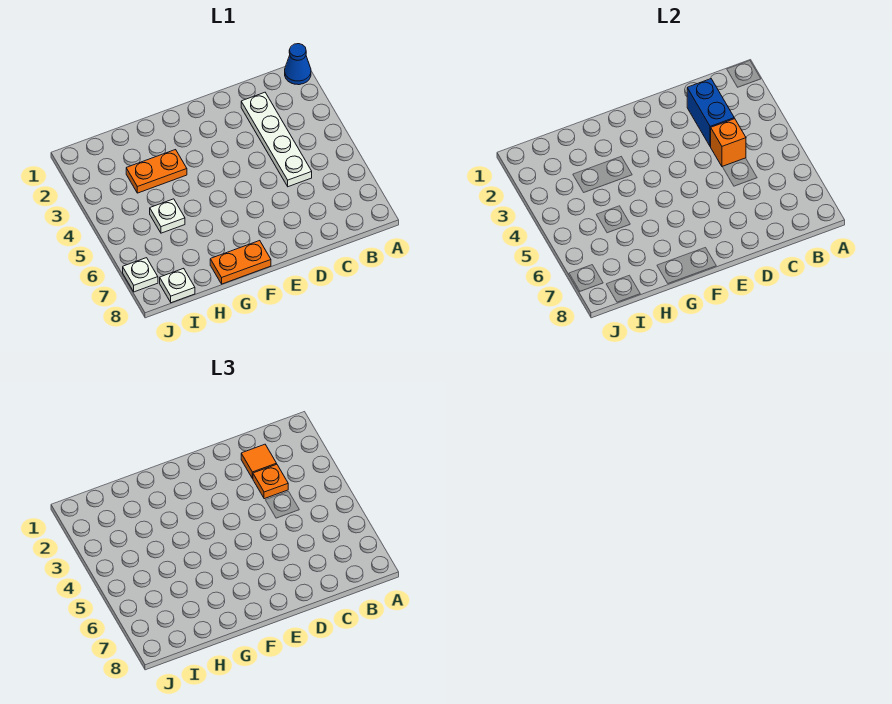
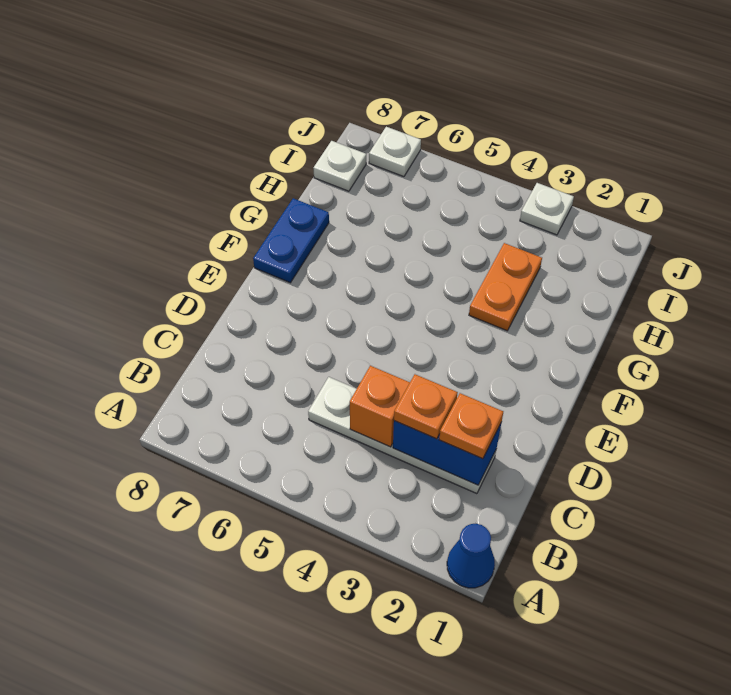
orange tile C2 level 3 -> orange plate C2 level 3
orange plate F8:G8 level 1 -> blue plate F8:G8 level 1
white plate H5 level 1 -> white plate J3 level 1

